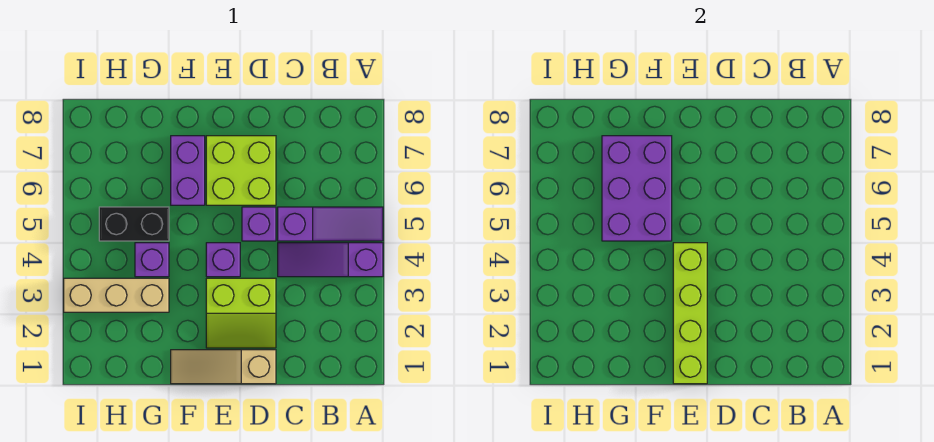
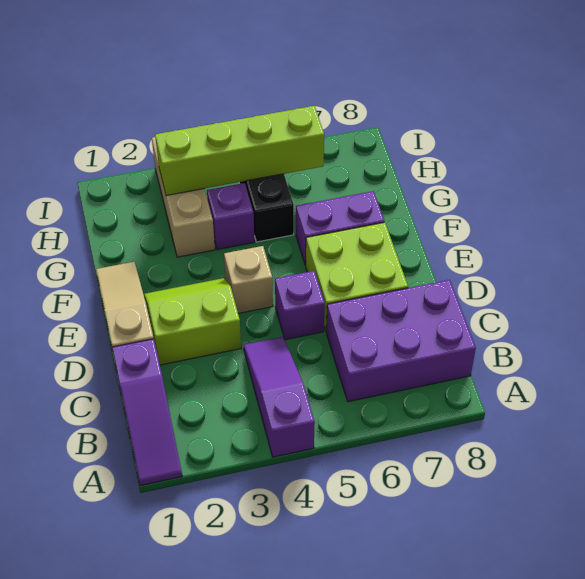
purple slope A5:C5 level 1 top C -> purple slope A1:C1 level 1 top C
lime slope D2:E3 level 1 top 3 -> lime slope D2:E3 level 1 top D
lime brick E1:E4 level 2 -> lime brick H3:H6 level 2
purple brick E4 level 1 -> tan brick E4 level 1
purple brick F5:G7 level 2 -> purple brick B6:C8 level 1

